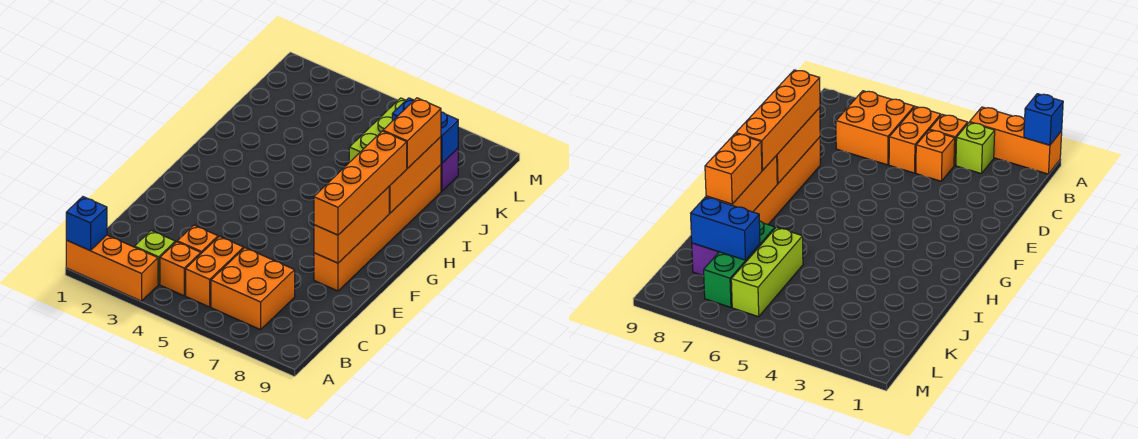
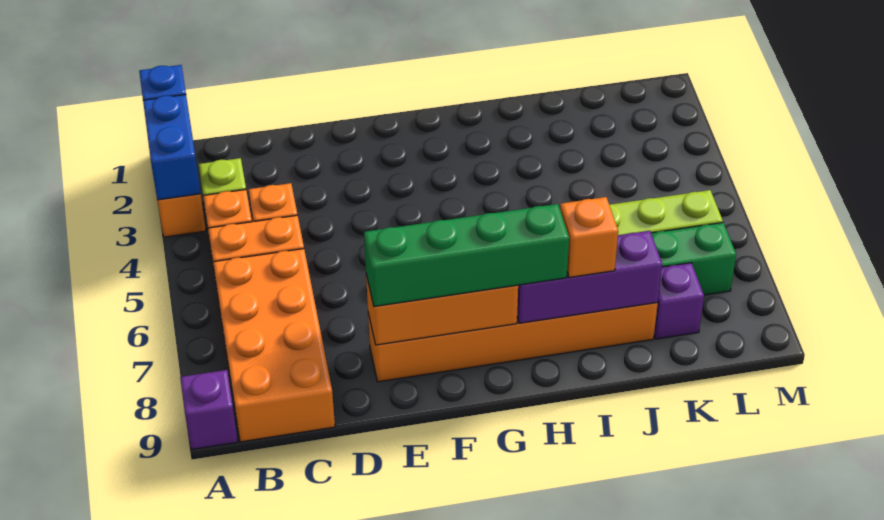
none -> purple brick A9 level 1
orange brick B6:C7 level 1 -> orange brick B6:C9 level 1
orange brick E8:H8 level 3 -> green brick E8:H8 level 3
orange brick H8:J8 level 2 -> purple brick H8:J8 level 2
orange brick I8:J8 level 3 -> orange brick I8 level 3
blue brick K7:K8 level 2 -> blue brick A2:A3 level 2

